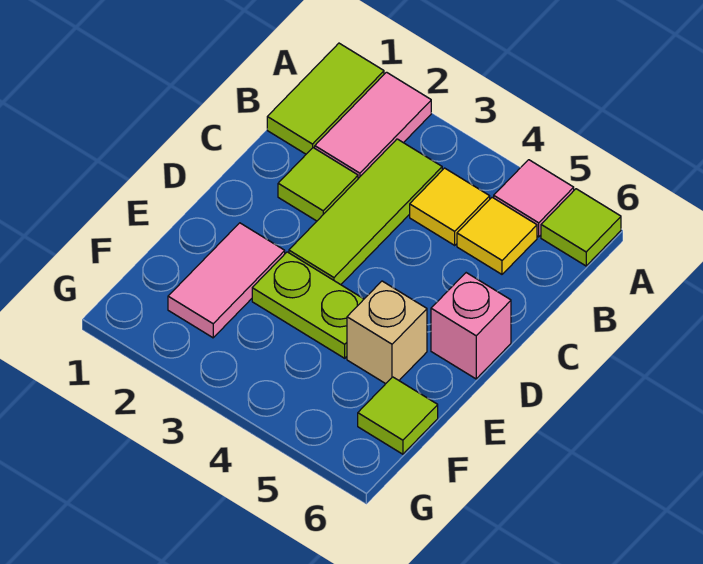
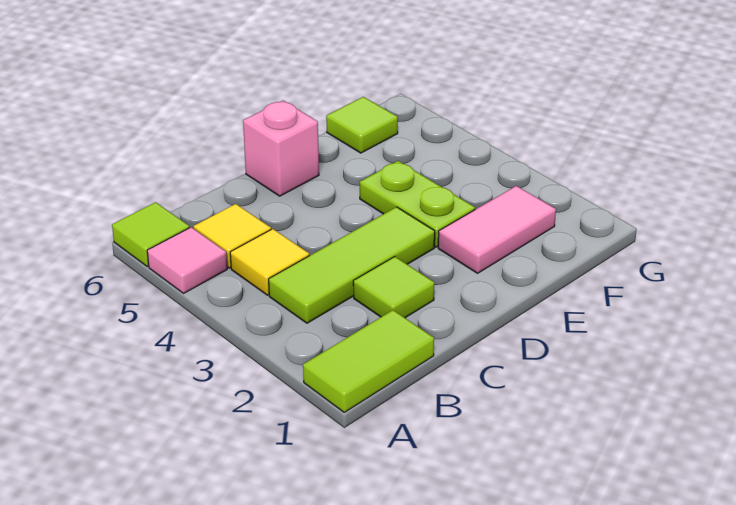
pink tile A2:B2 level 1 -> none
tan brick E5 level 1 -> none

